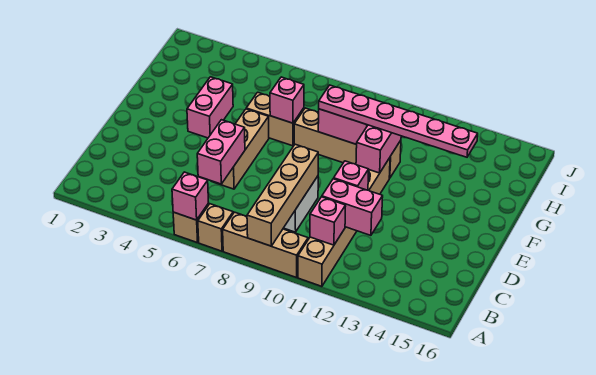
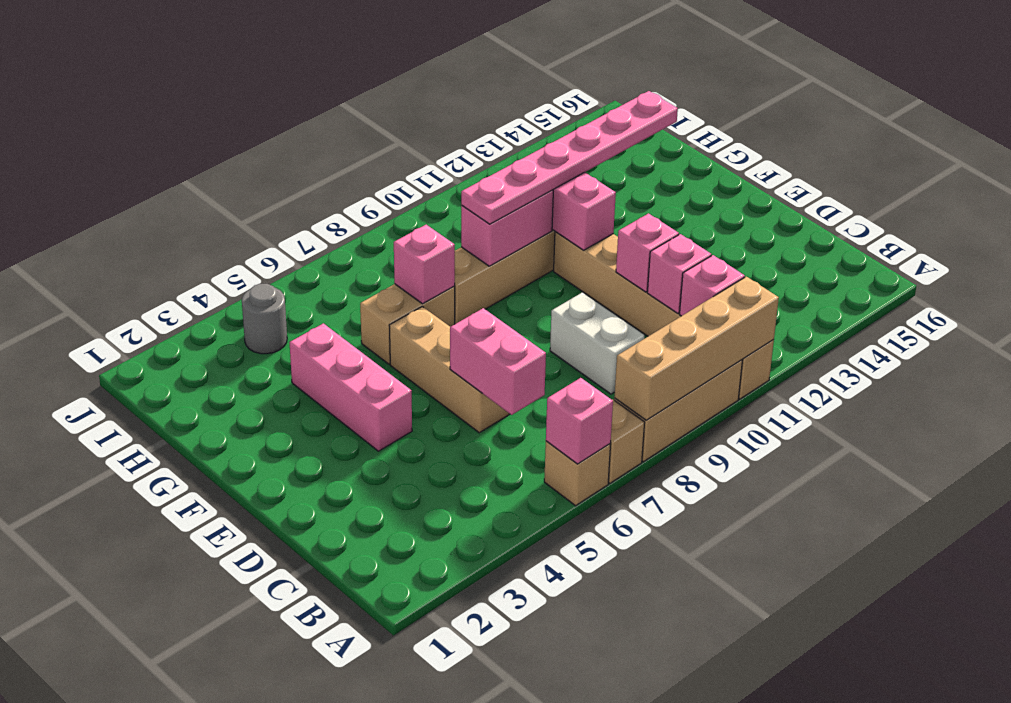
tan brick A9:D9 level 2 -> tan brick A8:A11 level 2
pink brick C11:C12 level 2 -> pink brick C11 level 2
pink brick F4:G4 level 1 -> pink brick E4:G4 level 1
none -> grey round brick I4 level 1

